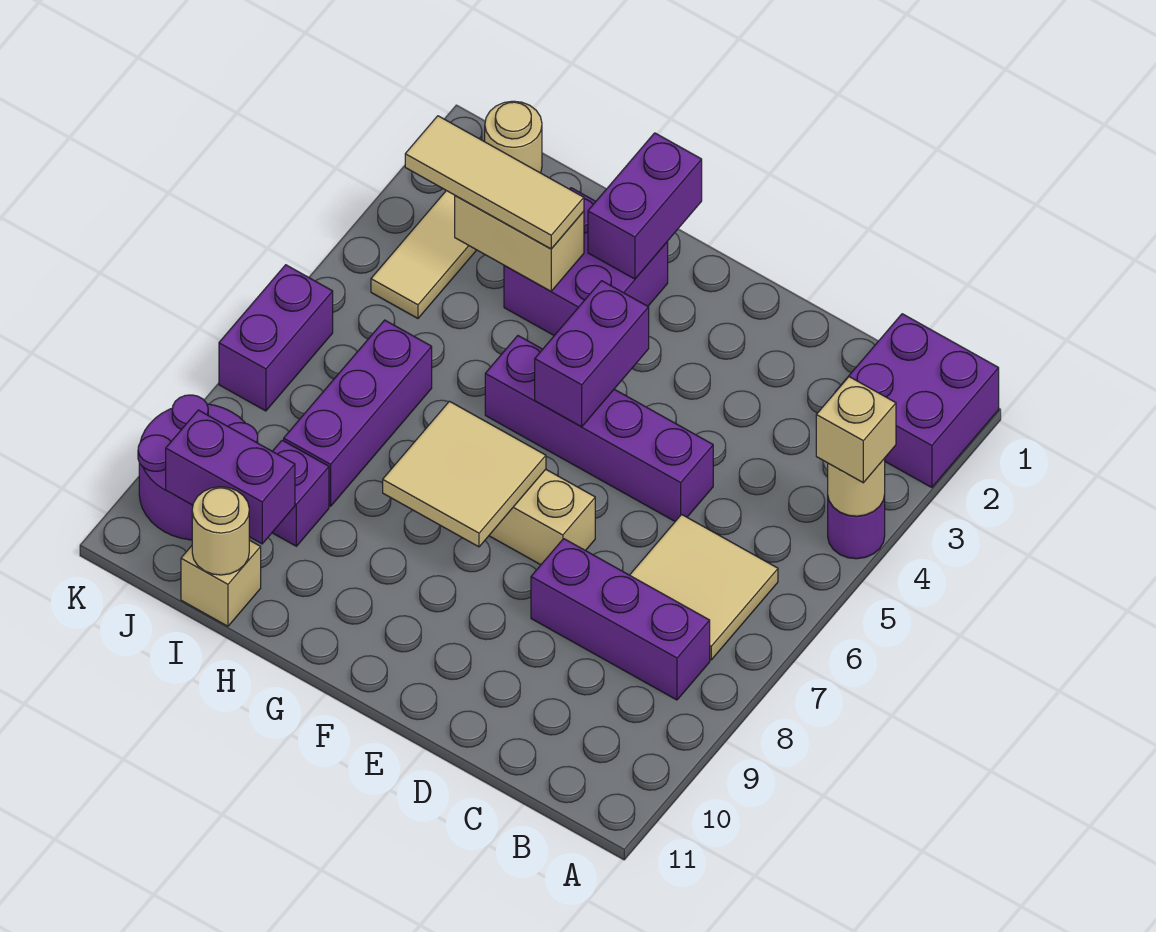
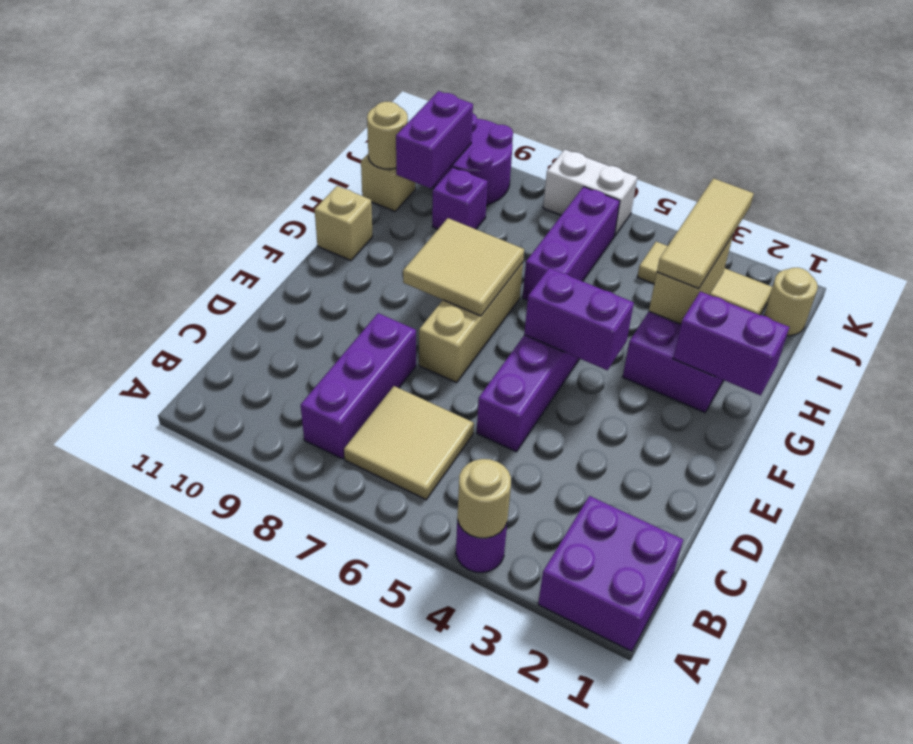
tan brick A4 level 3 -> tan brick G11 level 1
purple brick I6:I8 level 1 -> purple brick H6:J6 level 1
purple brick K6:K7 level 1 -> white brick K6:K7 level 1

